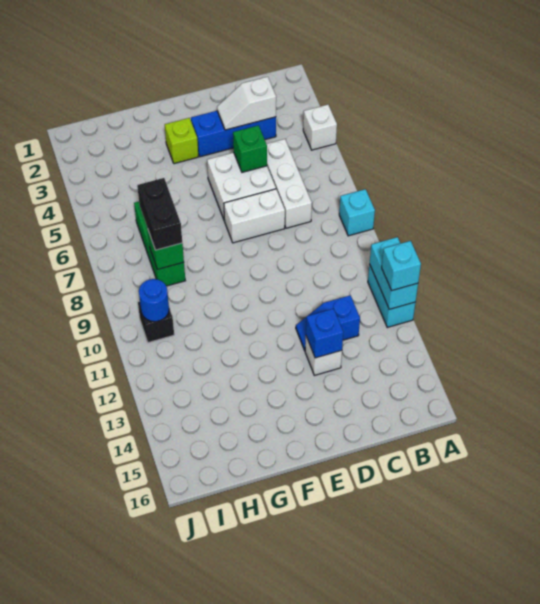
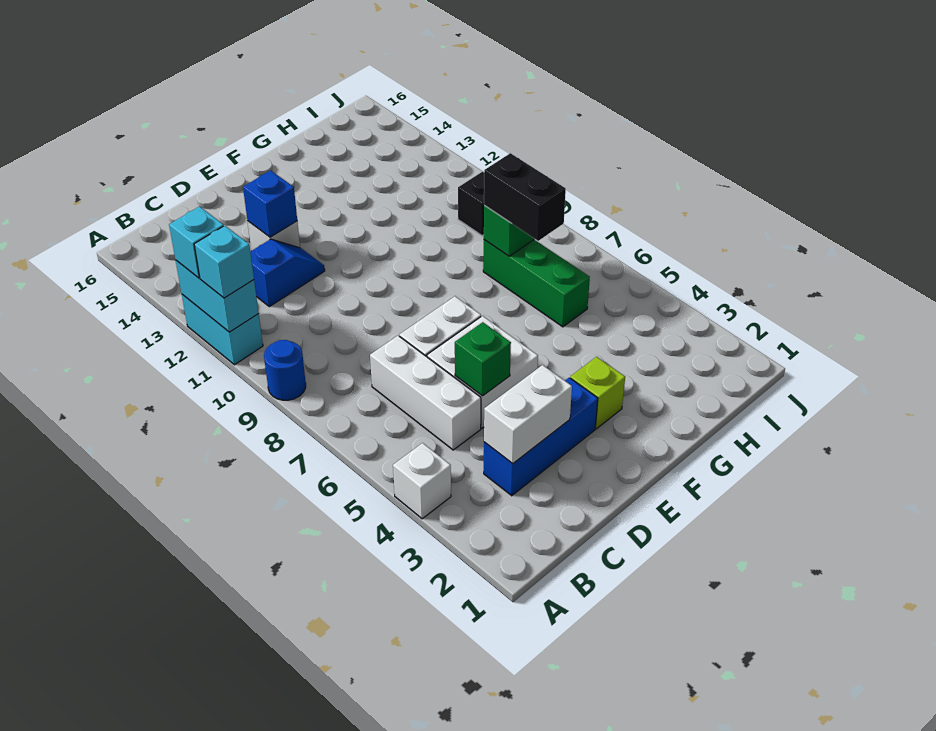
cyan brick A8 level 1 -> cyan brick A11 level 3
white slope C3:D3 level 2 top C -> white brick C3:D3 level 2
blue round brick I10 level 2 -> blue round brick A9 level 1

